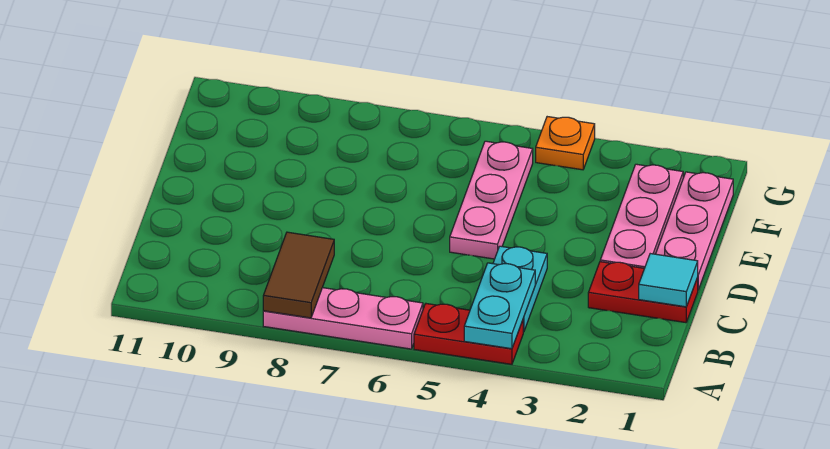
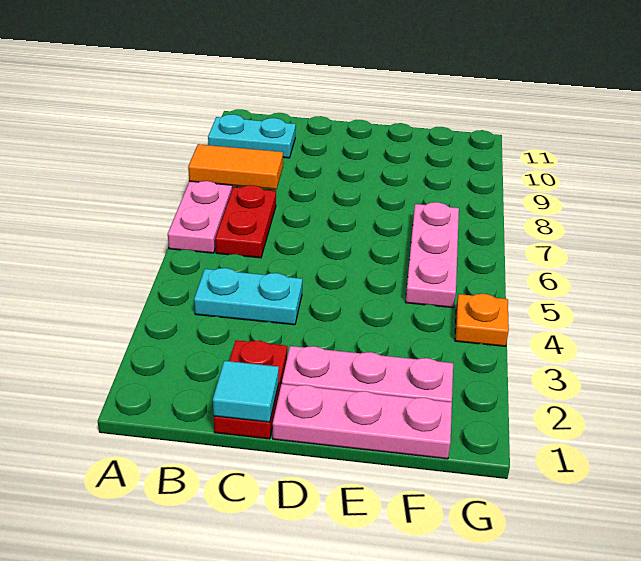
red plate A4:A5 level 1 -> red plate B6:B7 level 1
cyan plate A4:B4 level 2 -> cyan plate A10:B10 level 1
brown tile A8:B8 level 2 -> orange tile A8:B8 level 2
pink plate D5:F5 level 1 -> pink plate F5:F7 level 1

